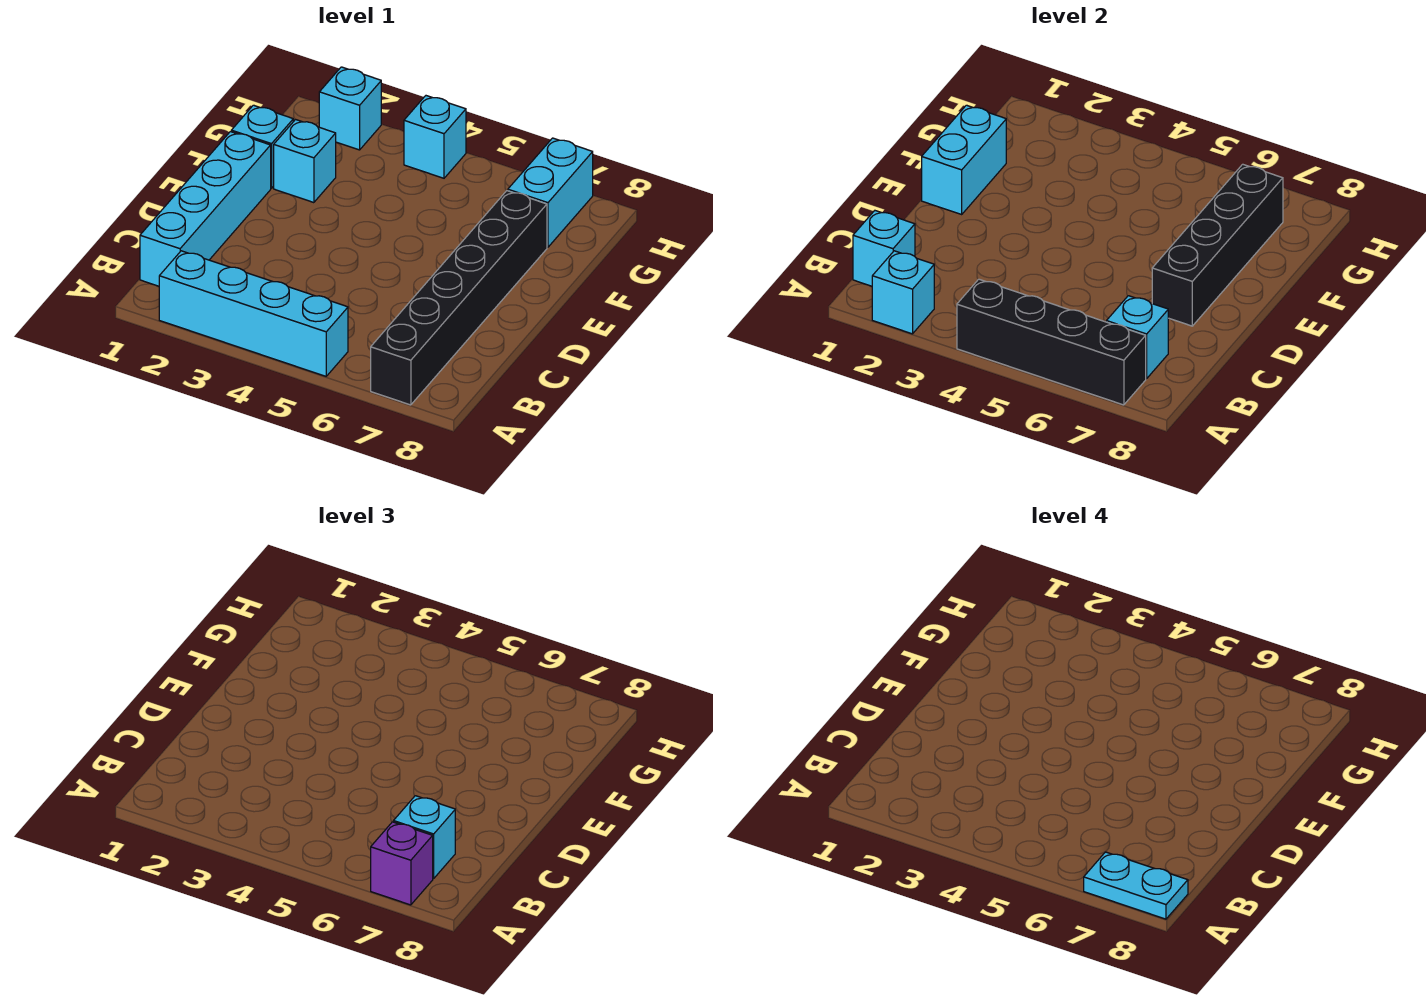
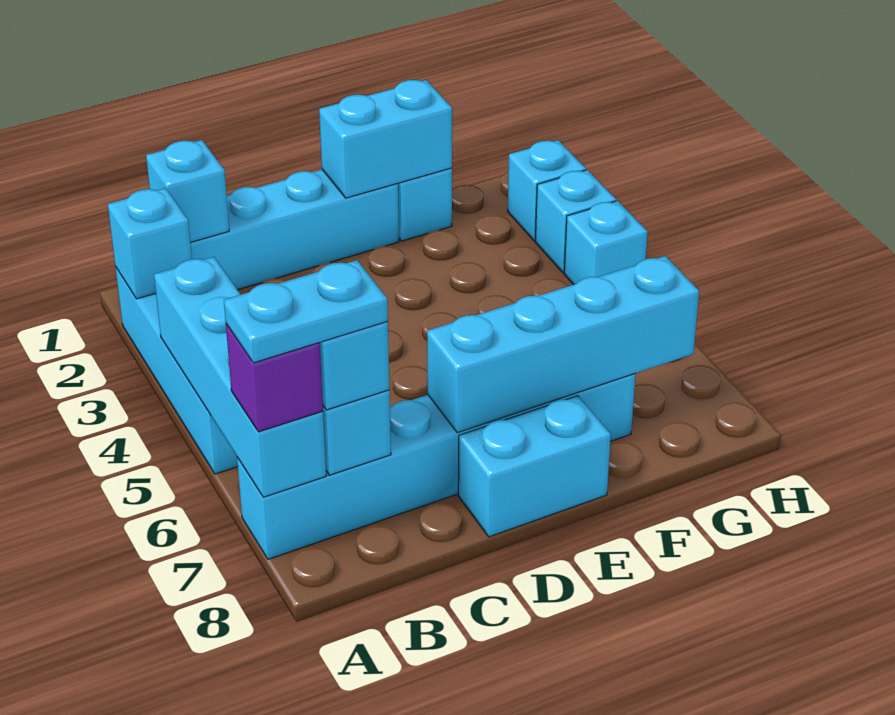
black brick A4:A7 level 2 -> cyan brick A4:A7 level 2
black brick A7:F7 level 1 -> cyan brick A7:F7 level 1
cyan plate A7:A8 level 4 -> cyan plate A7:B7 level 4
black brick D7:G7 level 2 -> cyan brick D7:G7 level 2
cyan brick F2 level 1 -> cyan brick H3 level 1
cyan brick G7:H7 level 1 -> cyan brick D8:E8 level 1

